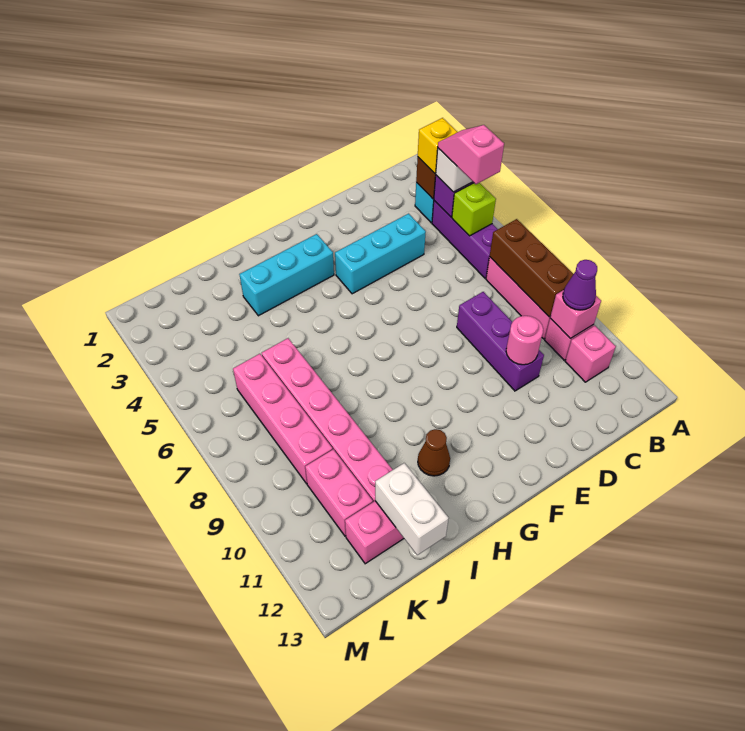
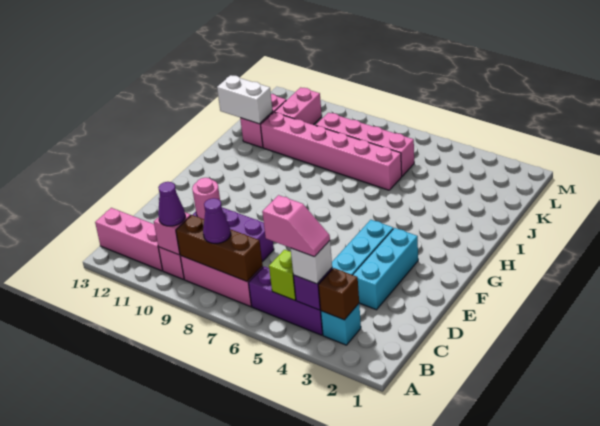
yellow brick B3 level 3 -> none
none -> purple cone B8 level 3
pink brick B11 level 1 -> pink brick B11:B13 level 1
cyan brick G3:I3 level 1 -> cyan brick D3:F3 level 1
brown cone H11 level 1 -> none
pink brick K10:K11 level 1 -> pink brick K11:L11 level 1

